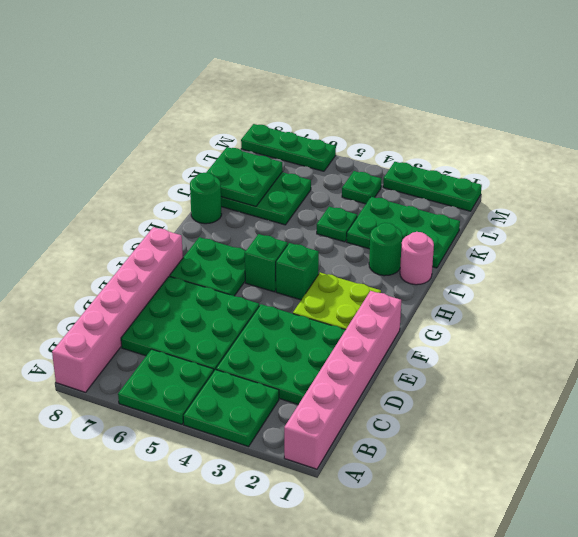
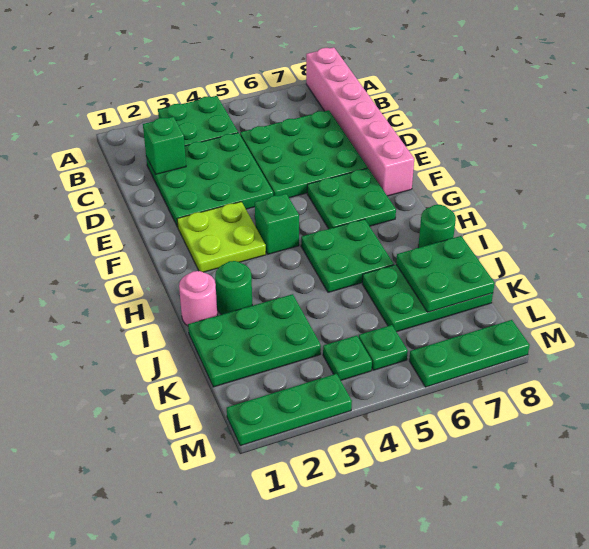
pink brick A1:F1 level 1 -> none
green plate A5:B6 level 1 -> green plate H5:I6 level 1
green brick G5 level 1 -> green brick C2 level 2
green plate J4 level 1 -> green plate L5 level 1

